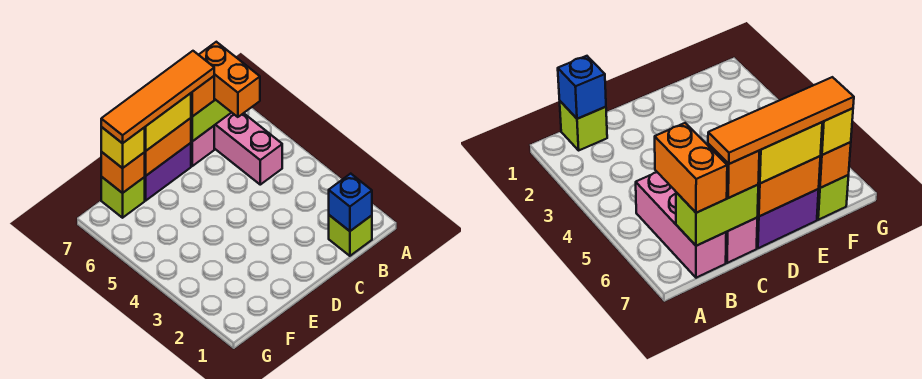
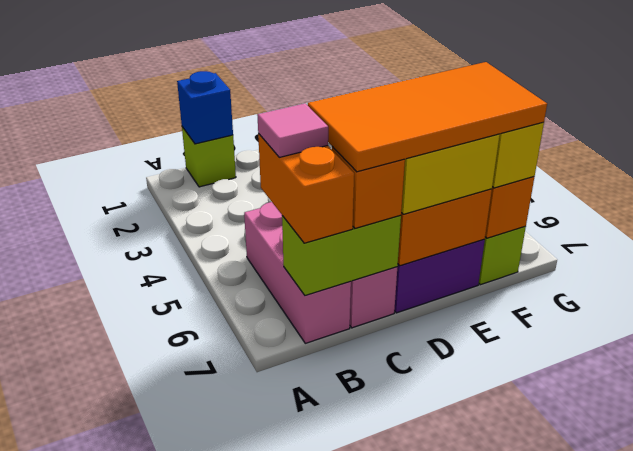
none -> pink tile B6 level 4
orange tile C7:F7 level 4 -> orange tile C6:F7 level 4

